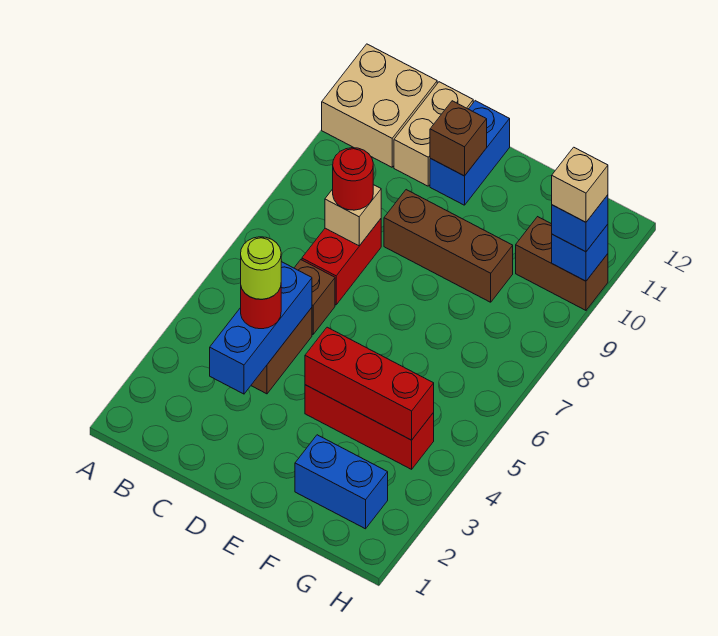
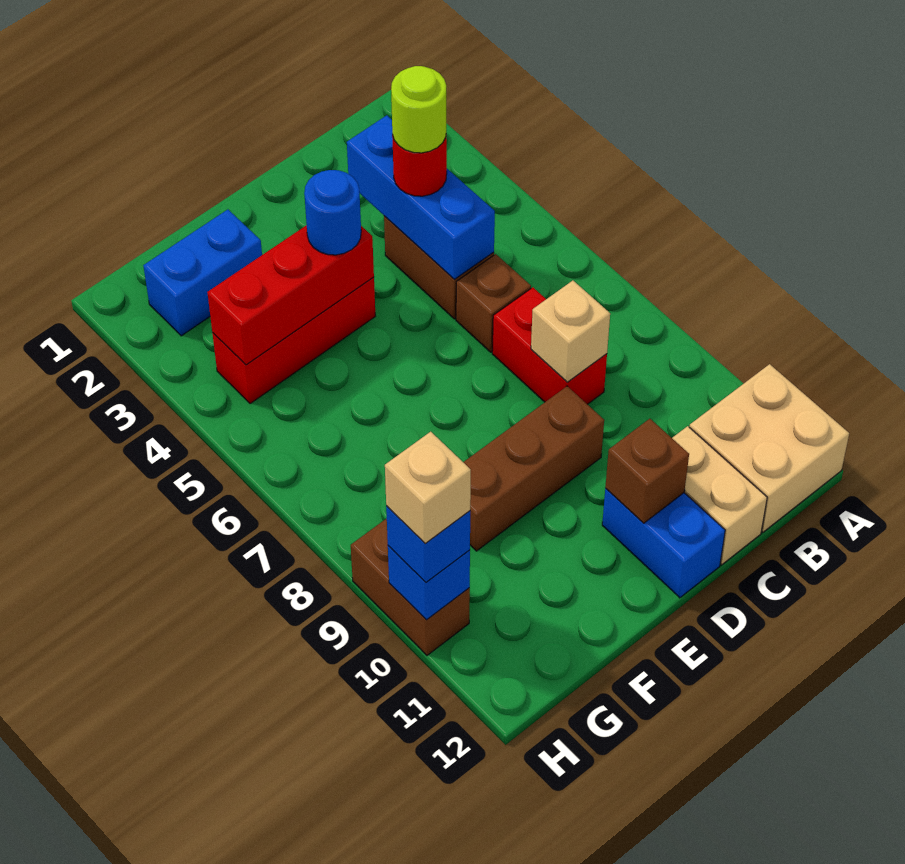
red round brick C8 level 3 -> none
none -> blue round brick E4 level 3
brown brick G10:H10 level 1 -> brown brick H9:H10 level 1

